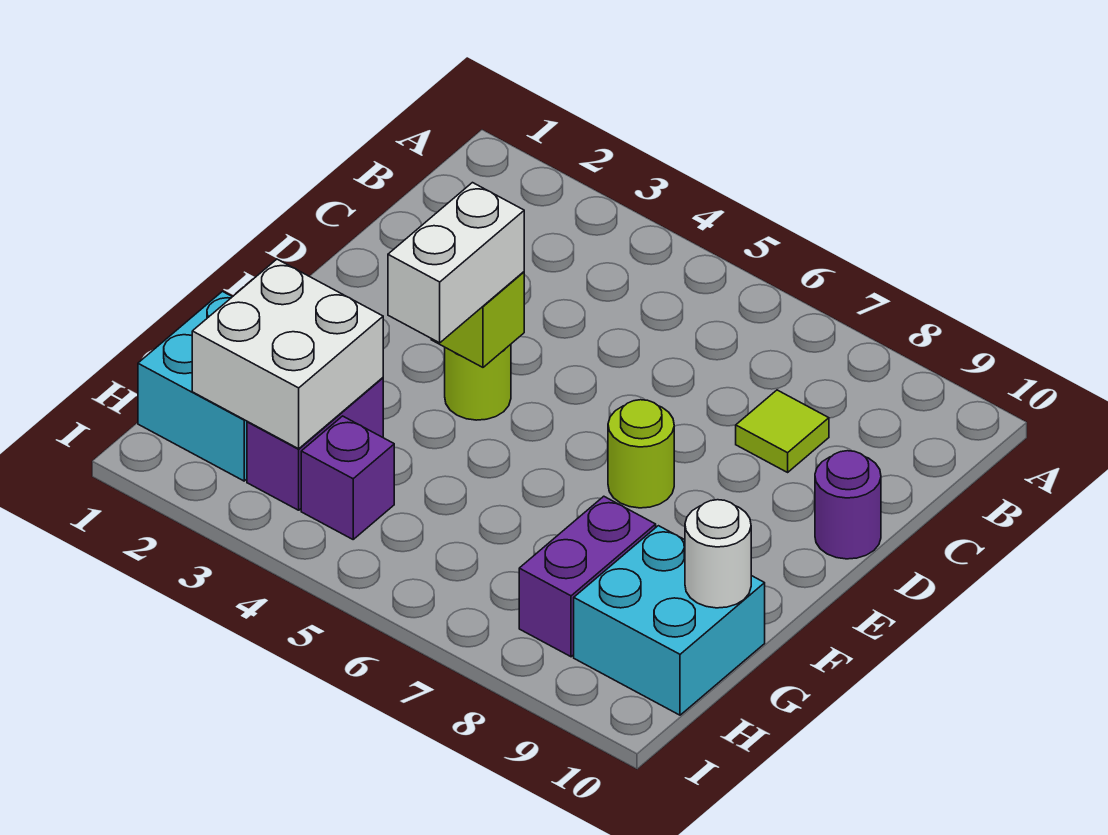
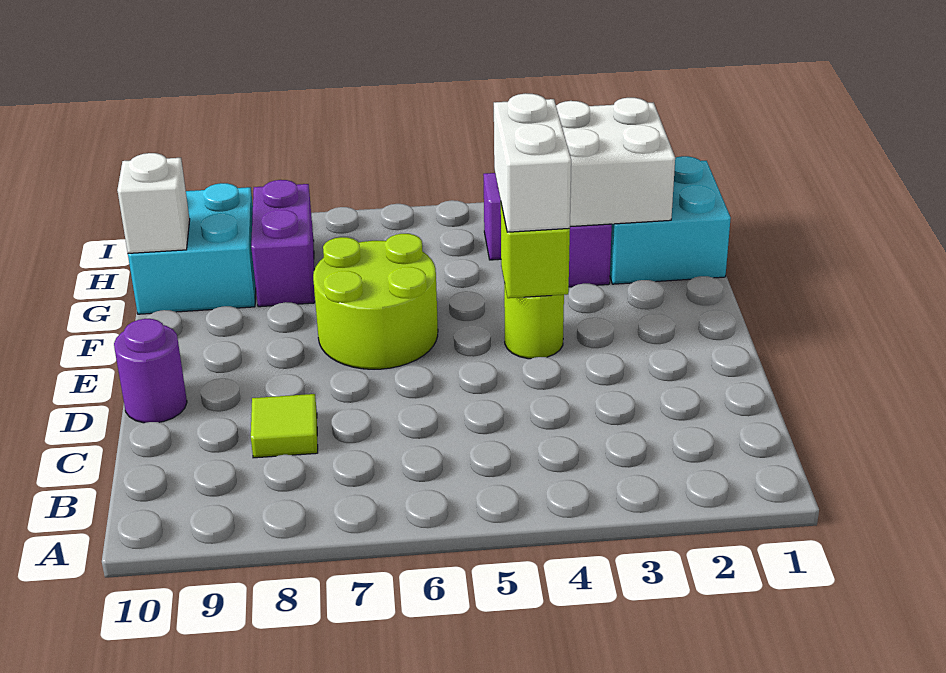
lime round brick E7 level 1 -> lime round brick E6:F7 level 1
white round brick G10 level 2 -> white brick G10 level 2

